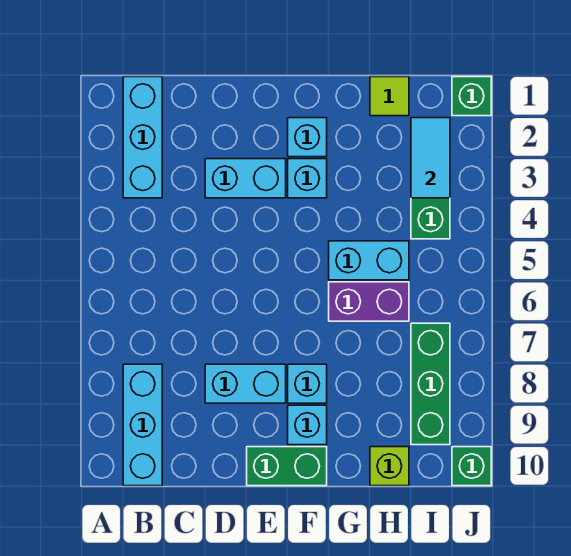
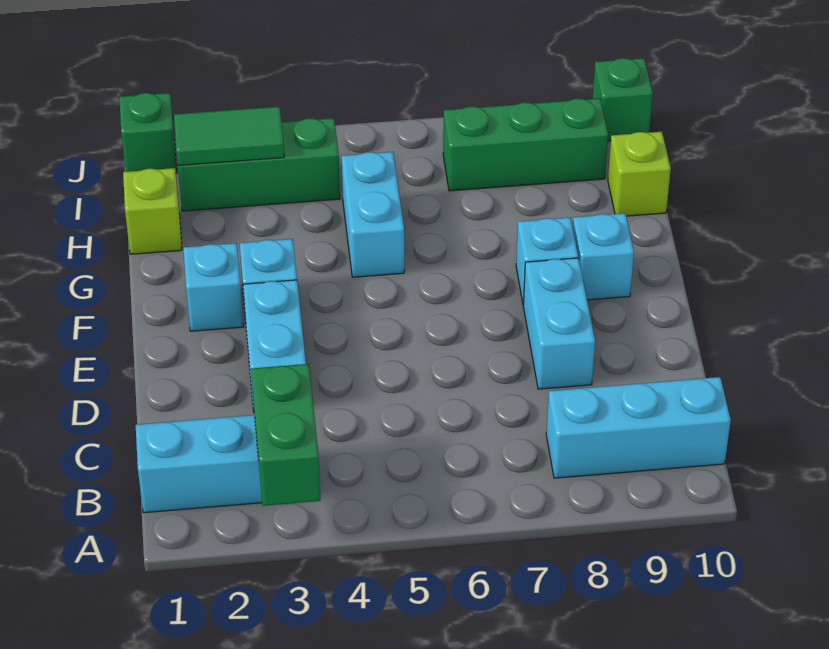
green brick E10:F10 level 1 -> green brick A3:B3 level 2
purple brick G6:H6 level 1 -> none
lime tile H1 level 1 -> lime brick H1 level 1
cyan tile I2:I3 level 2 -> green tile I2:I3 level 2

